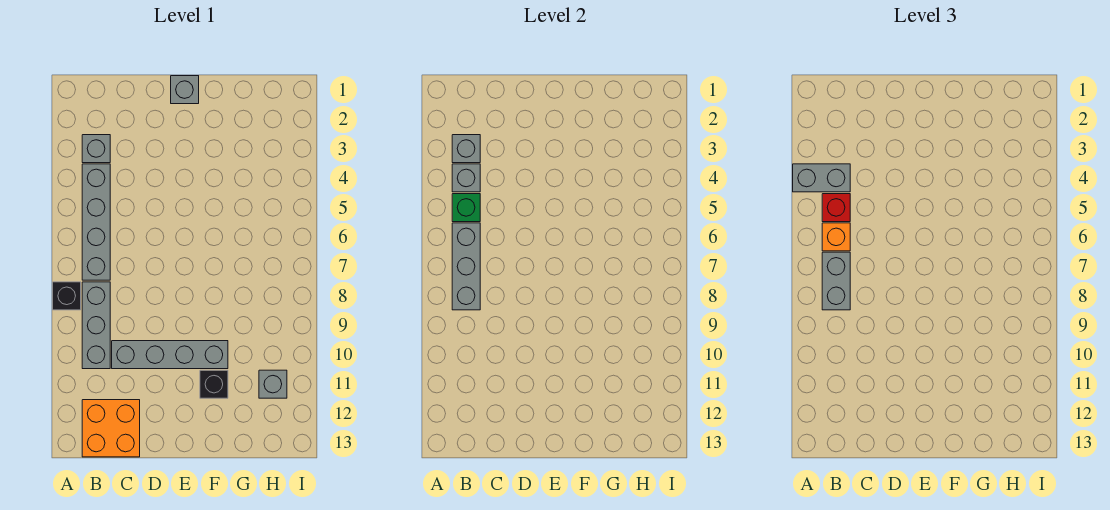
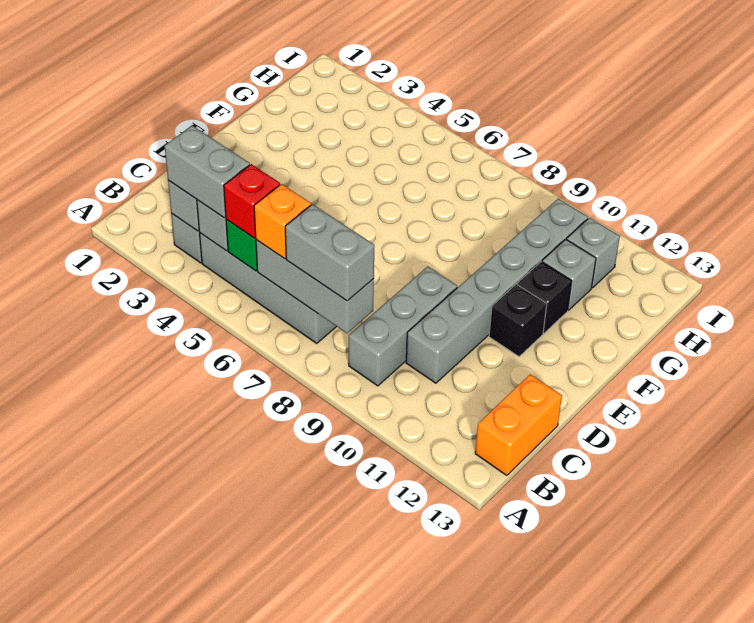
grey brick A4:B4 level 3 -> grey brick B3:B4 level 3
black brick A8 level 1 -> black brick E11 level 1
grey brick B8:B10 level 1 -> grey brick B9:D9 level 1
orange brick B12:C13 level 1 -> orange brick B13:C13 level 1
grey brick C10:F10 level 1 -> grey brick C10:H10 level 1
grey brick E1 level 1 -> grey brick G11 level 1

